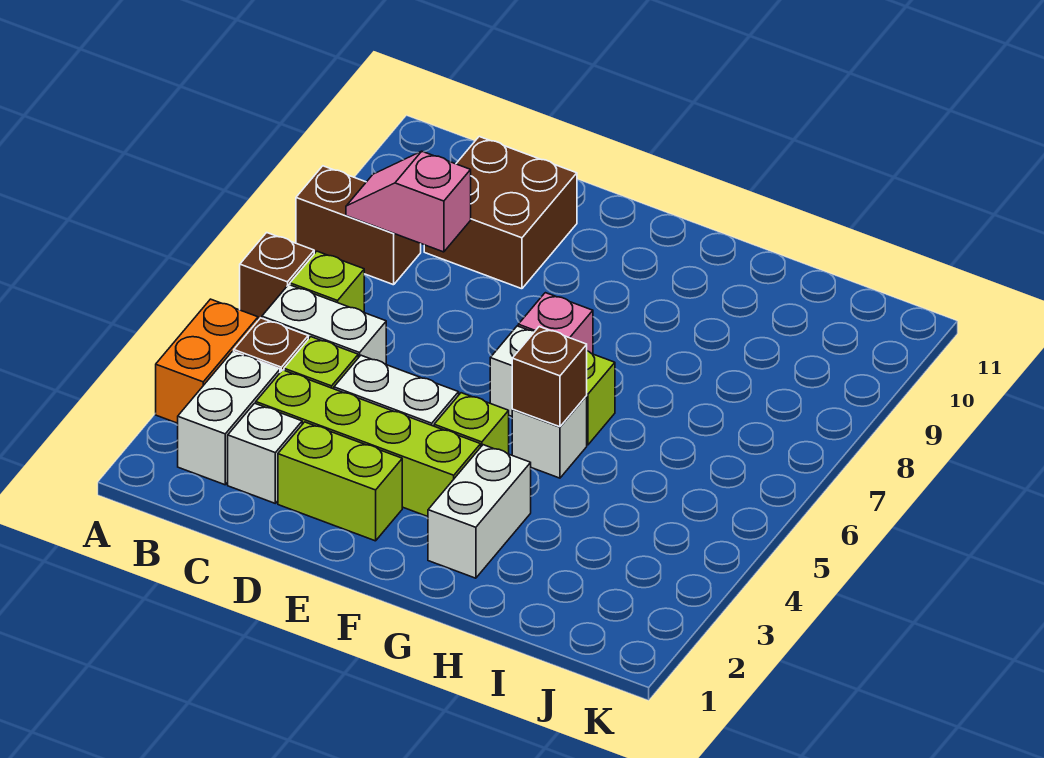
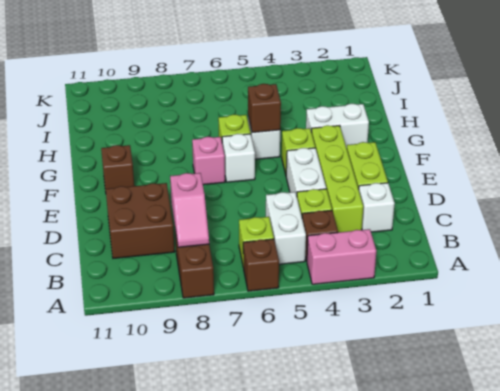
orange brick A3:A4 level 1 -> pink brick A3:A4 level 1
white brick B2:B3 level 1 -> none
none -> brown brick F10 level 1

